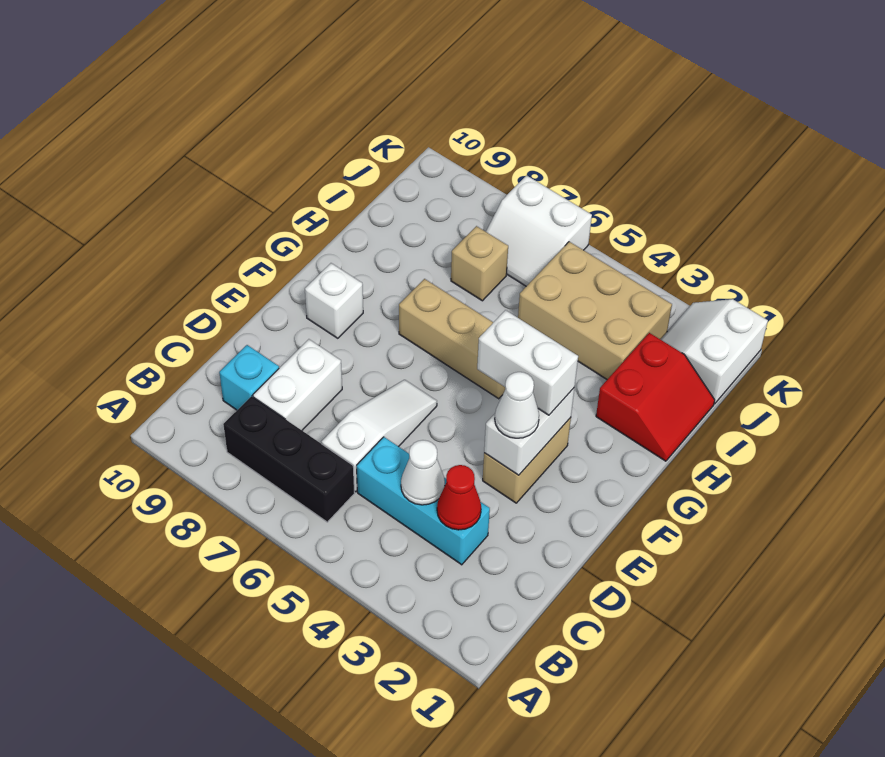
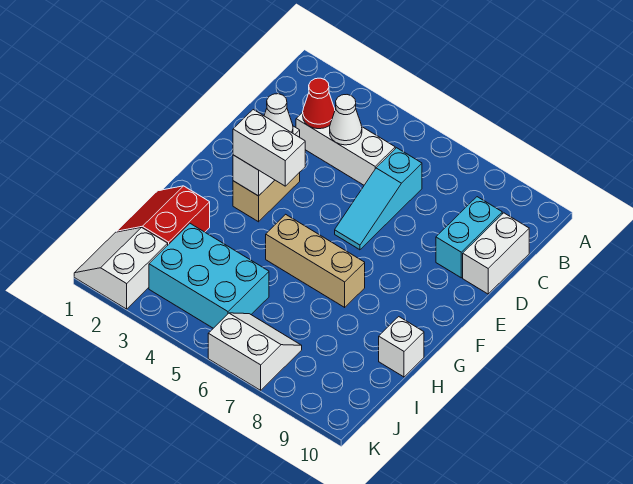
black brick B6:B8 level 1 -> none
cyan brick C3:C5 level 1 -> white brick C3:C5 level 1
white slope C6:E6 level 1 top C -> cyan slope C6:E6 level 1 top C
white brick C8:D8 level 1 -> white brick C10:D10 level 1
cyan brick C9 level 1 -> cyan brick C9:D9 level 1
white brick F9 level 1 -> white brick H10 level 1
tan brick I3:J5 level 1 -> cyan brick I3:J5 level 1
tan brick I7 level 1 -> none
white slope J1:K2 level 1 top 1 -> white slope J1:K2 level 1 top 2

